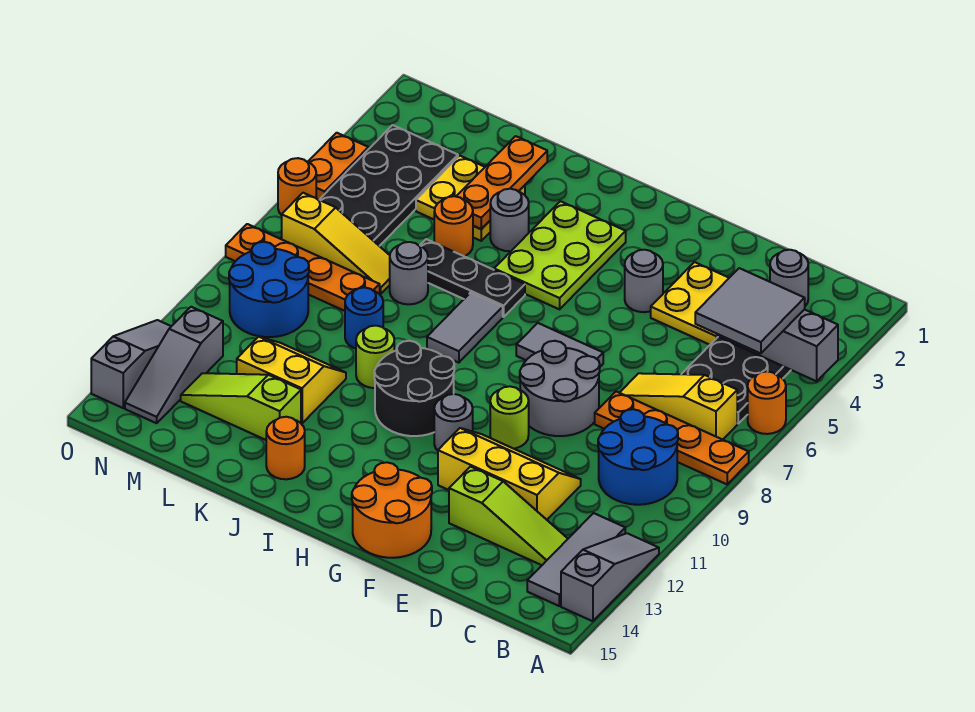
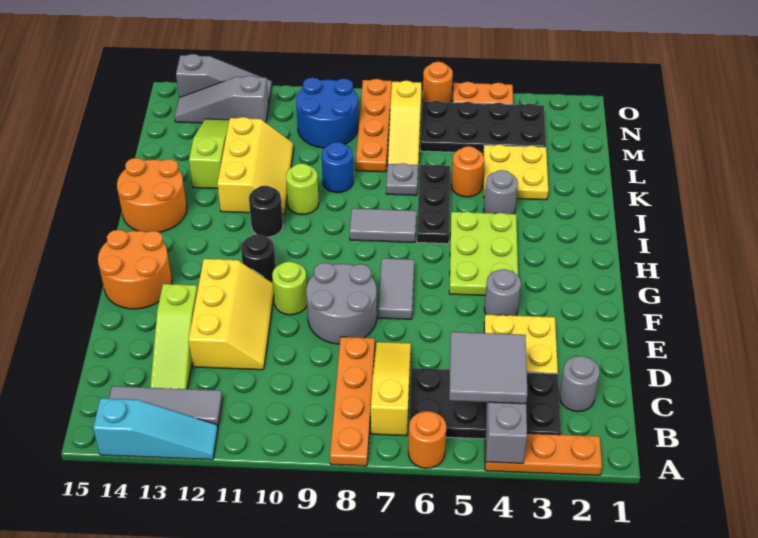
grey slope A12:A14 level 1 top 14 -> cyan slope A12:A14 level 1 top 14
blue round brick B9:C10 level 1 -> none
grey round brick G11 level 1 -> black round brick G11 level 1
lime plate H3:I5 level 1 -> lime plate G4:I5 level 1
black round brick H10:I11 level 1 -> black round brick I11 level 1
orange round brick J14 level 1 -> orange round brick I14:J15 level 1
orange plate K2:K4 level 2 -> orange plate A2:A4 level 1
grey round brick K7 level 1 -> grey plate K7 level 1
yellow slope K11:L12 level 1 top 12 -> yellow slope J11:L12 level 1 top 12

